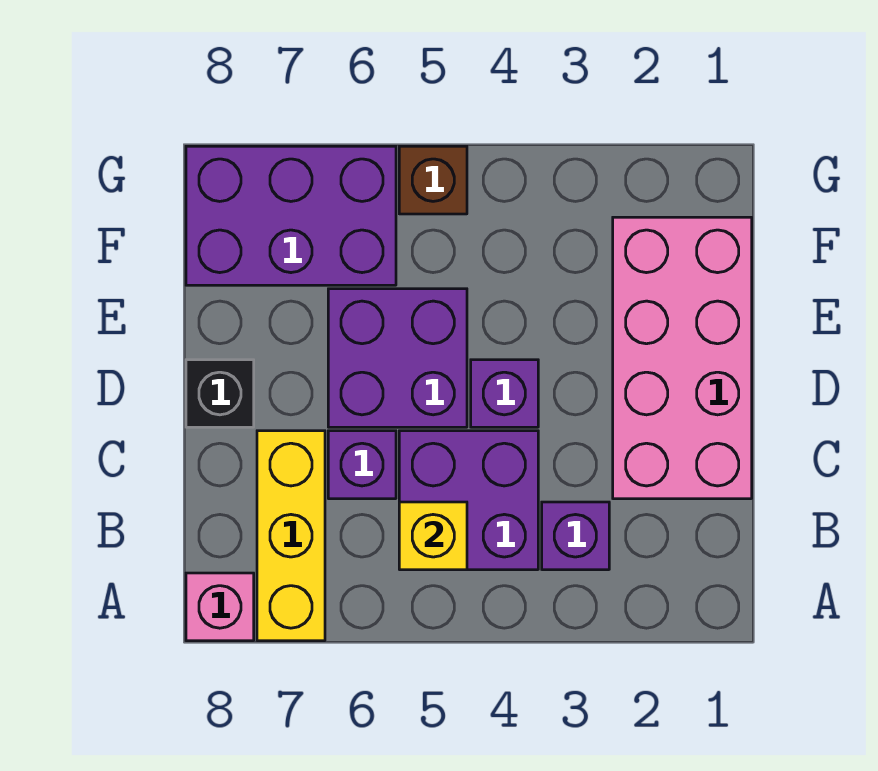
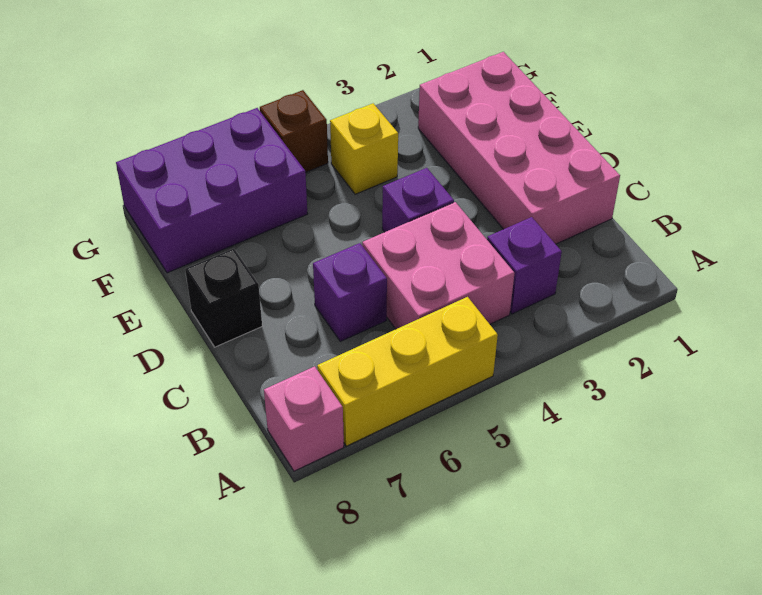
yellow brick A7:C7 level 1 -> yellow brick A5:A7 level 1
purple brick B4:C5 level 1 -> pink brick B4:C5 level 1
yellow brick B5 level 2 -> yellow brick F4 level 1
purple brick D5:E6 level 1 -> none

